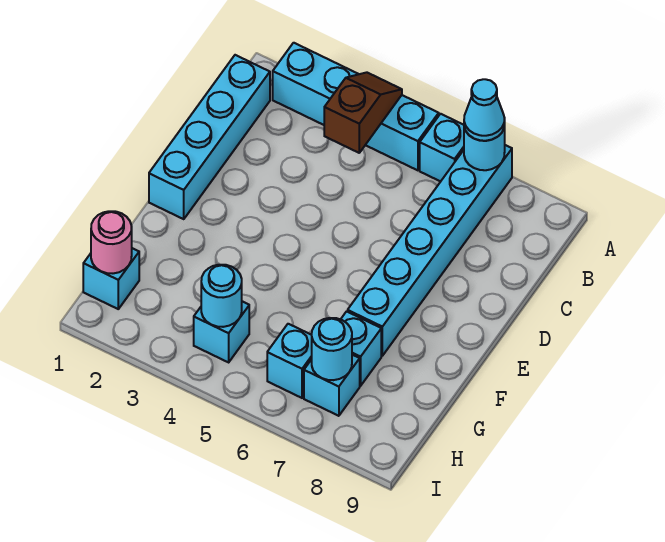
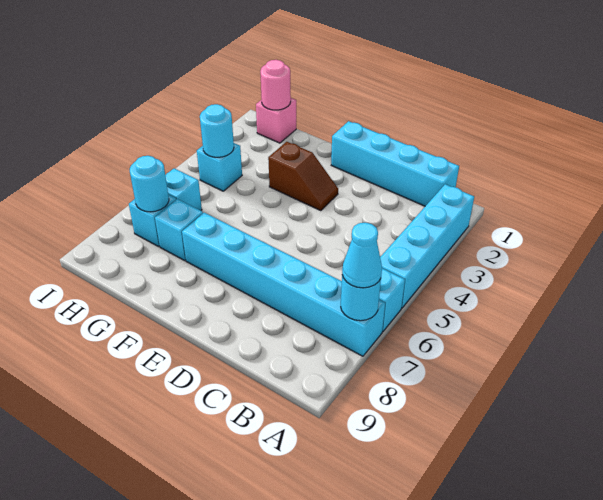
brown slope A4:B4 level 2 top B -> brown slope E3:F3 level 1 top F
cyan brick H1 level 1 -> pink brick H1 level 1

